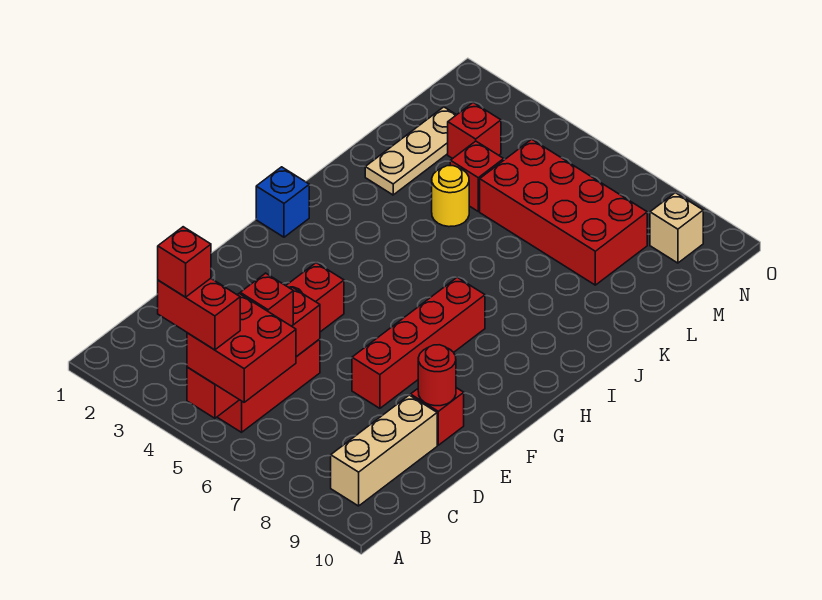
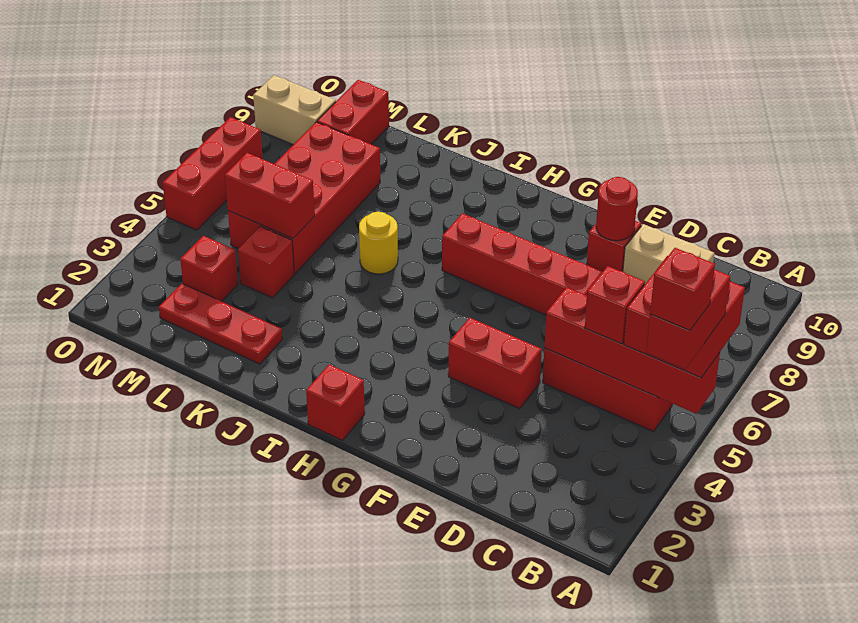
tan brick B9:D9 level 1 -> tan brick C9:D9 level 1
blue brick H1 level 1 -> red brick H1 level 1
tan plate K2:M2 level 1 -> red plate K2:M2 level 1
yellow round brick K4 level 1 -> yellow round brick J6 level 1
none -> red brick L5:M5 level 2
none -> red brick M9:M10 level 1
tan brick N9 level 1 -> tan brick N9:O9 level 1
none -> red brick O5:O7 level 1

